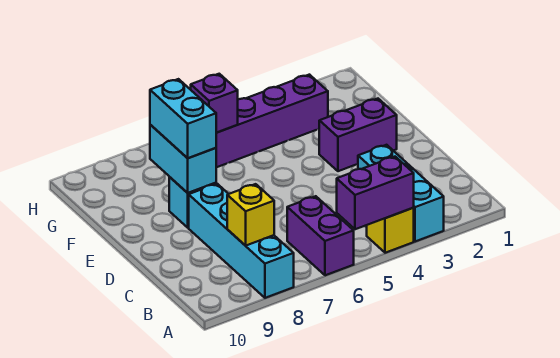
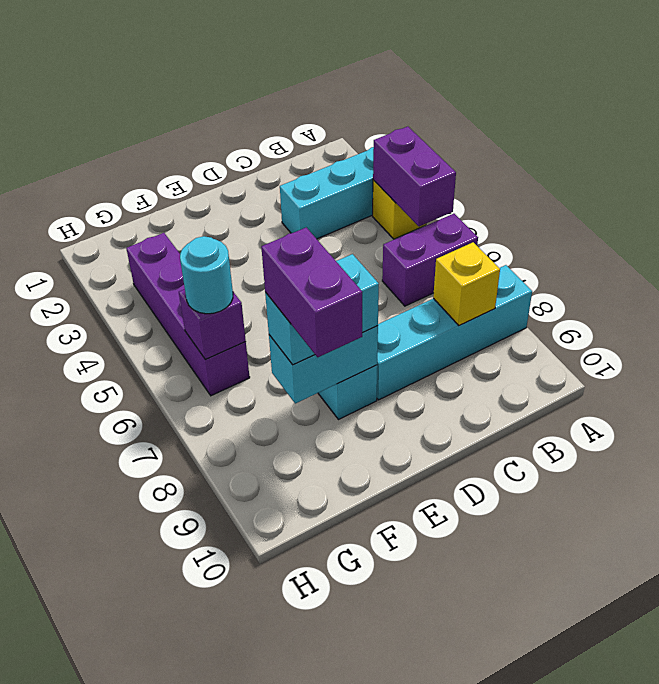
purple brick E2:E3 level 1 -> purple brick F8:F9 level 4
none -> cyan round brick G6 level 3

